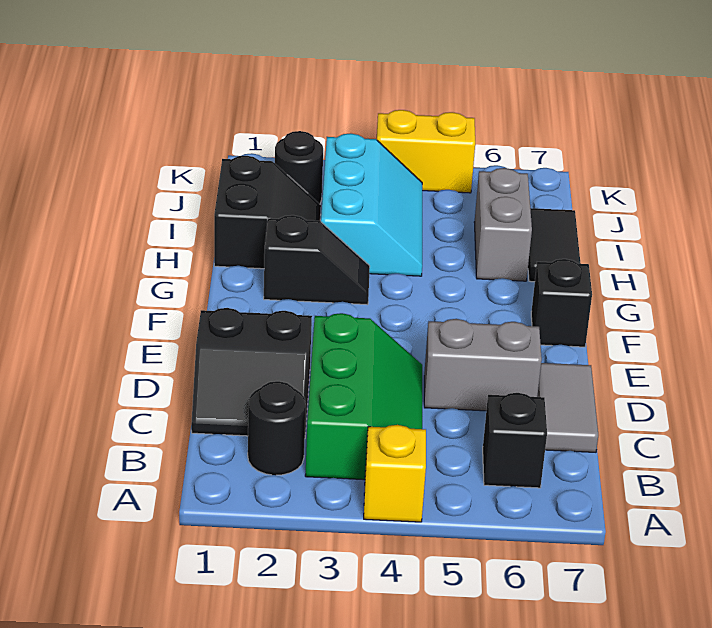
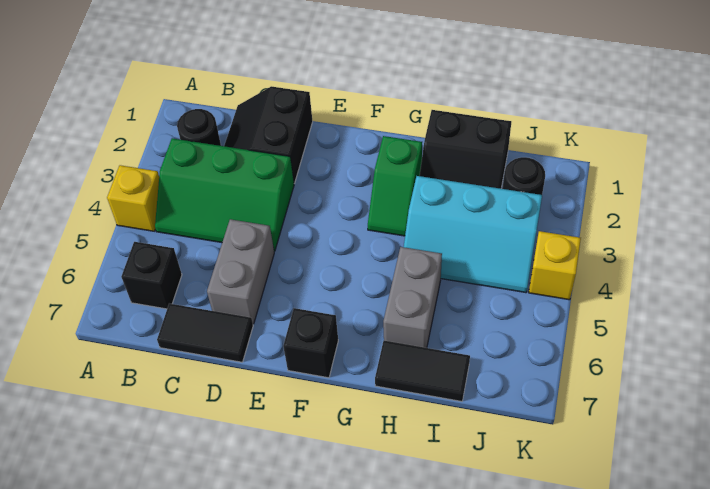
grey tile C7:D7 level 1 -> black tile C7:D7 level 1
black slope G2:G3 level 1 top 2 -> green slope G2:G3 level 1 top 2
grey brick H6:I6 level 1 -> grey brick H5:H6 level 1
yellow brick K4:K5 level 1 -> yellow brick K4 level 1

